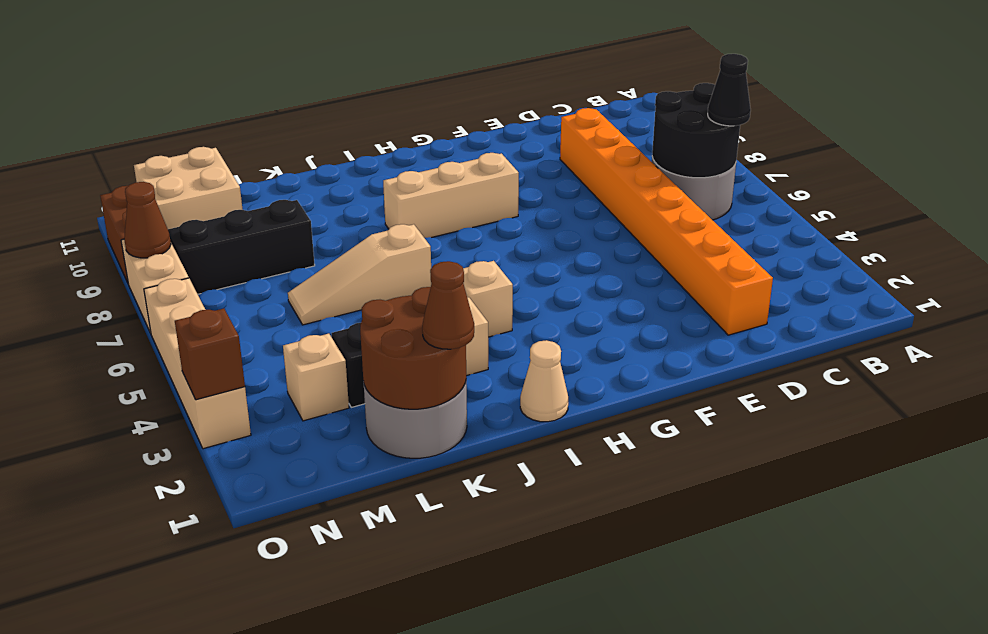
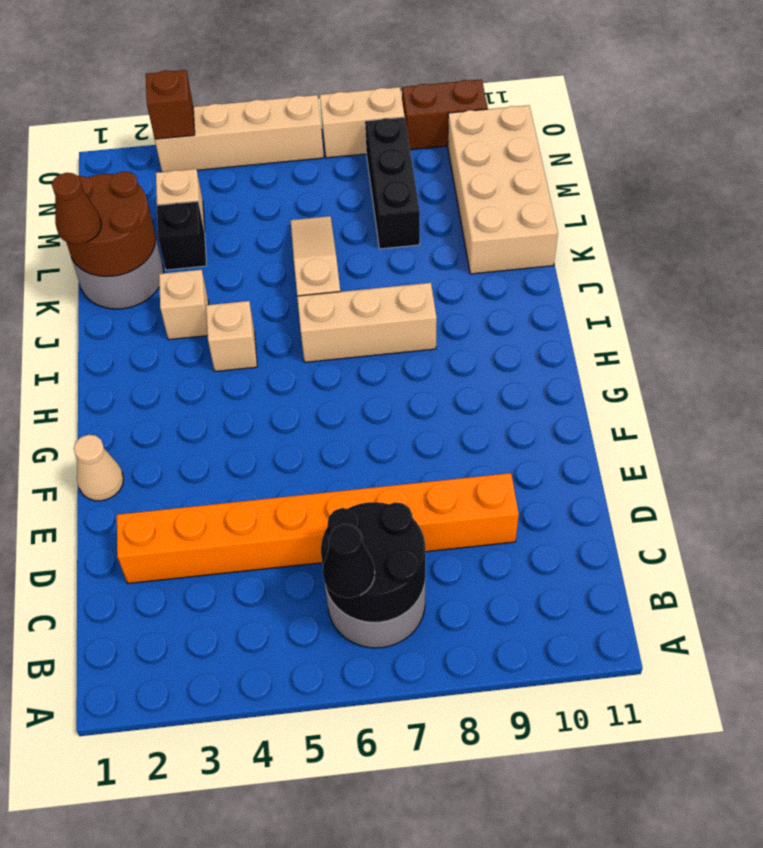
tan brick G8:I8 level 1 -> tan brick I6:I8 level 1
tan cone I1 level 1 -> tan cone F1 level 1
tan brick M10:N11 level 1 -> tan brick K10:N11 level 1
brown cone O8 level 2 -> none

